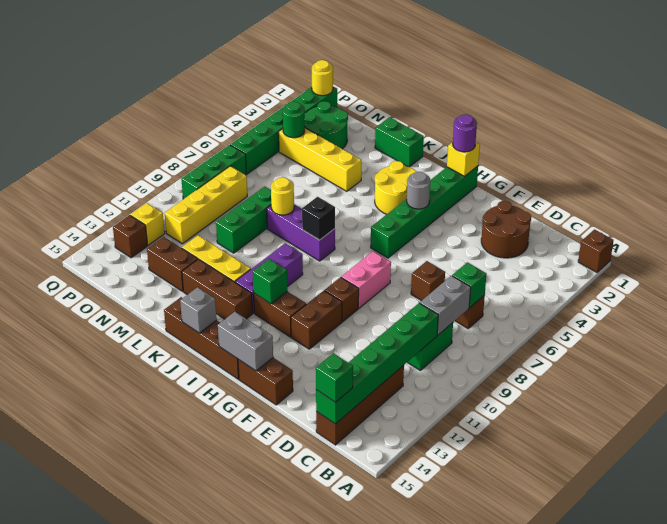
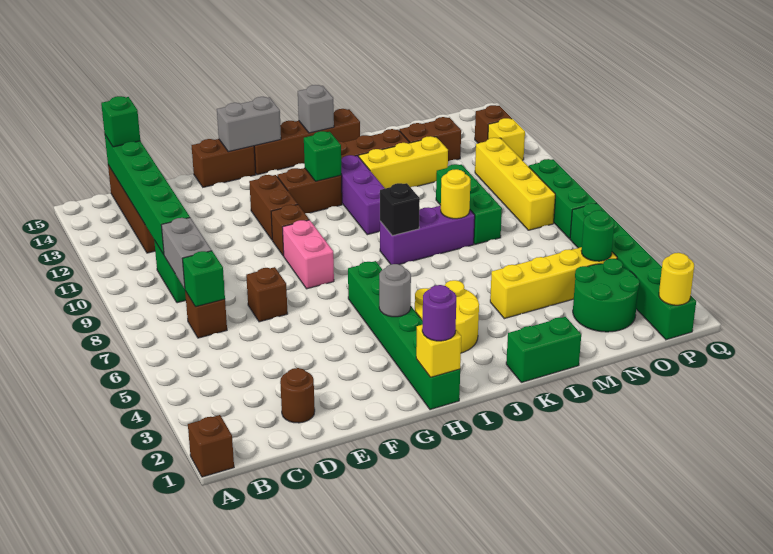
brown round brick D2:E3 level 1 -> brown round brick D2 level 1

